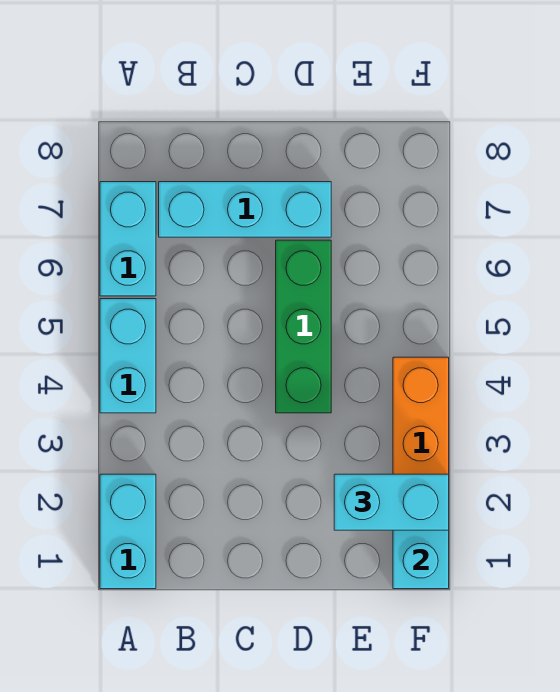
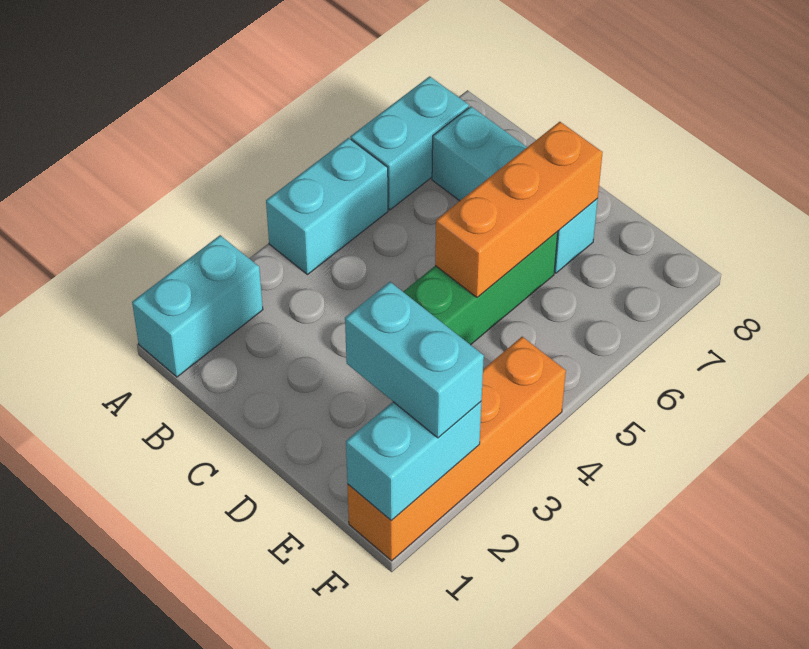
none -> orange brick D5:D7 level 2

